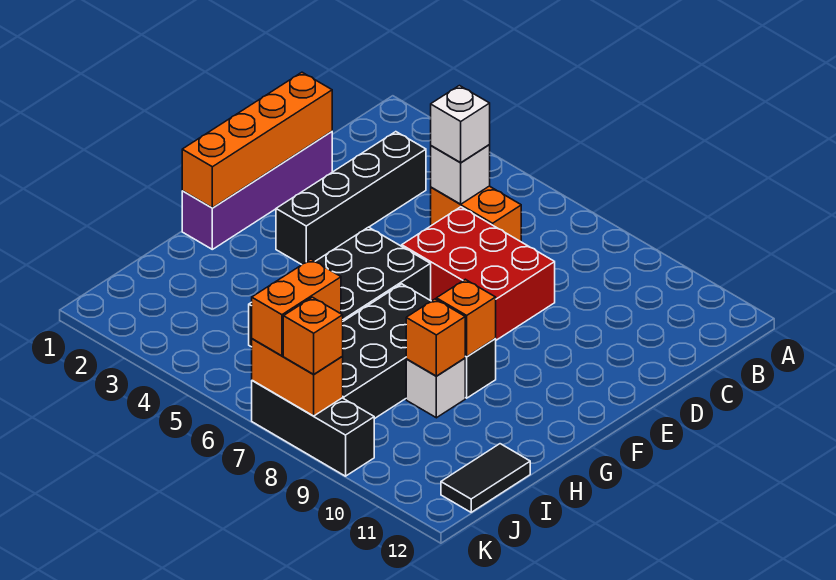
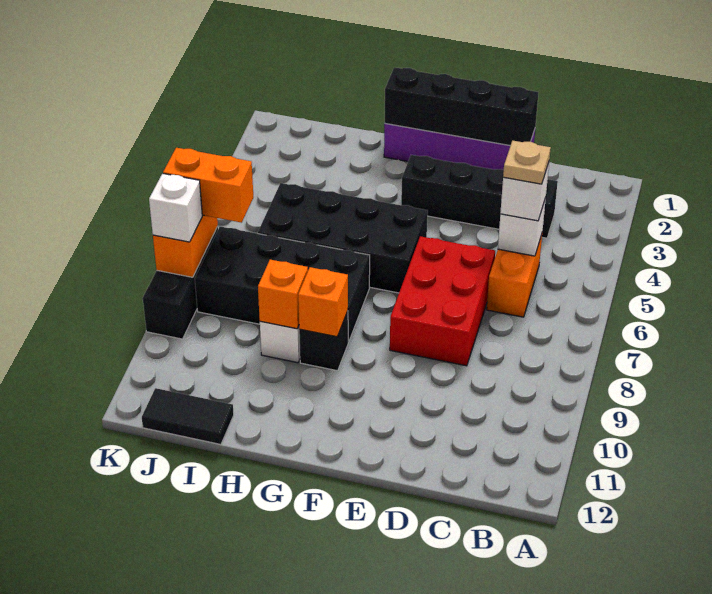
none -> tan plate C5 level 4
orange brick D1:G1 level 2 -> black brick D1:G1 level 2
orange brick K8 level 3 -> white brick K8 level 3

